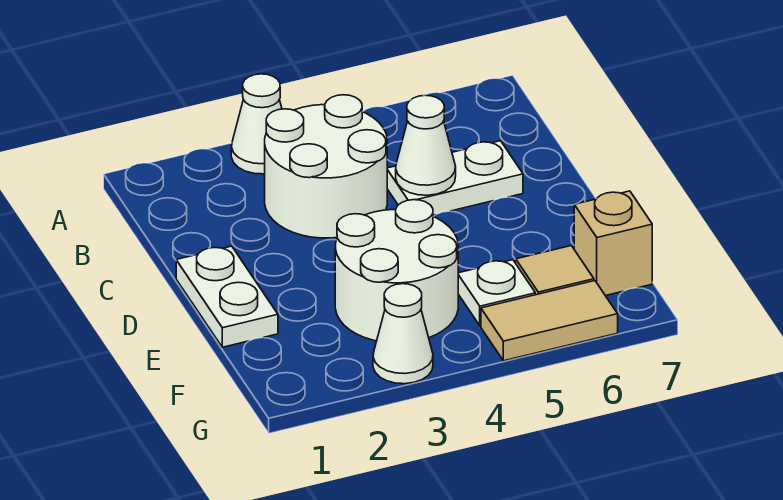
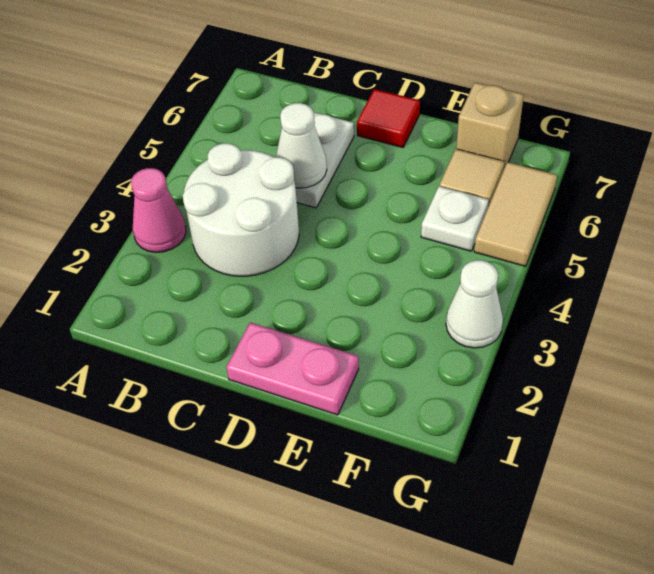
white cone A3 level 1 -> pink cone A3 level 1
white plate D1:E1 level 1 -> pink plate D1:E1 level 1
none -> red tile D7 level 1
white round brick E3:F4 level 1 -> none

